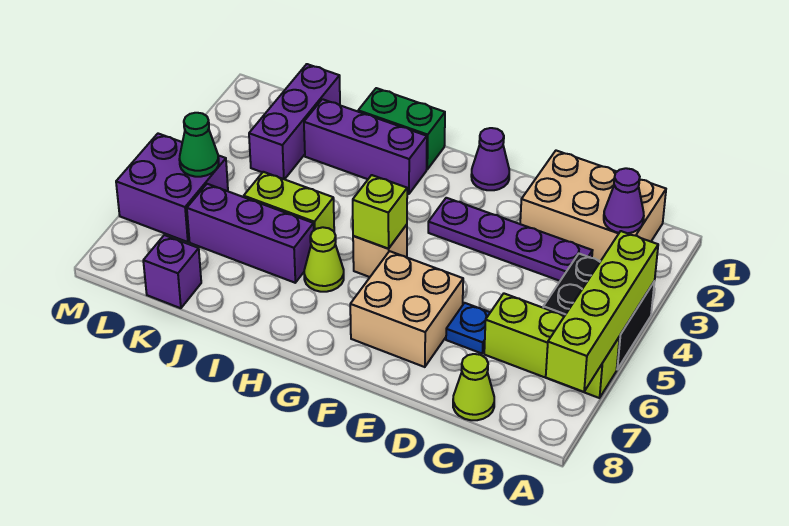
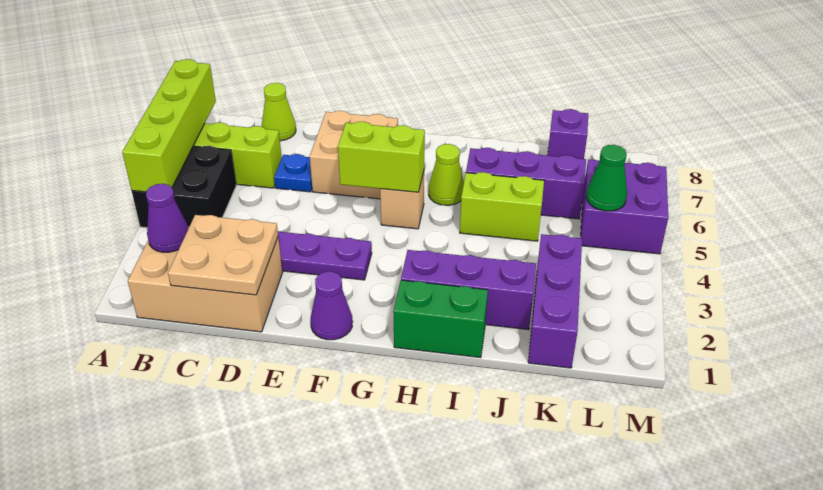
none -> tan plate C1:D2 level 2
lime brick G5 level 2 -> lime brick F5:G5 level 2

